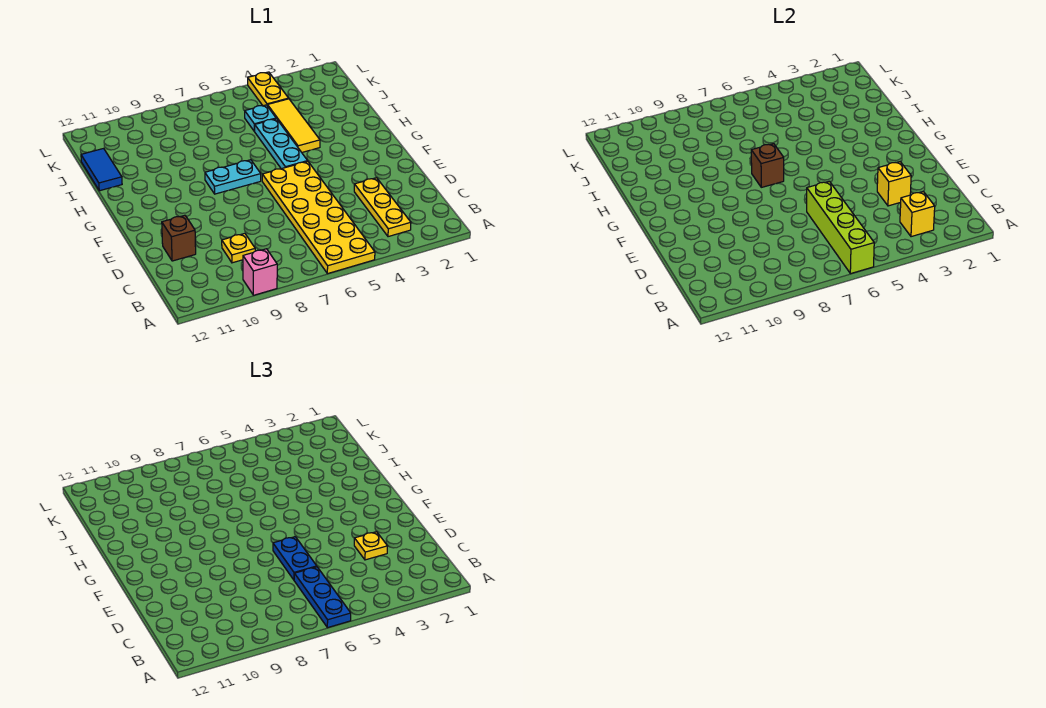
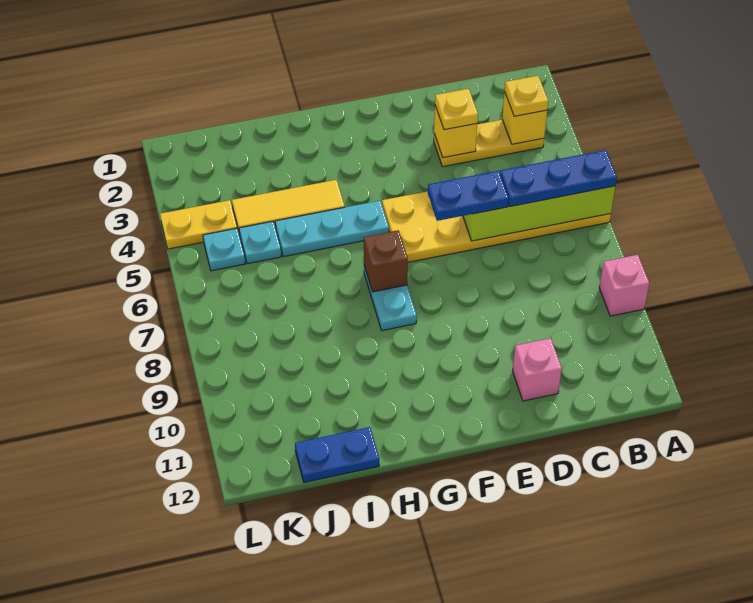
yellow plate C9 level 1 -> yellow plate B3 level 3
brown brick D11 level 1 -> pink brick D11 level 1
blue tile I12:J12 level 1 -> blue plate I12:J12 level 1
none -> cyan plate K5 level 1

